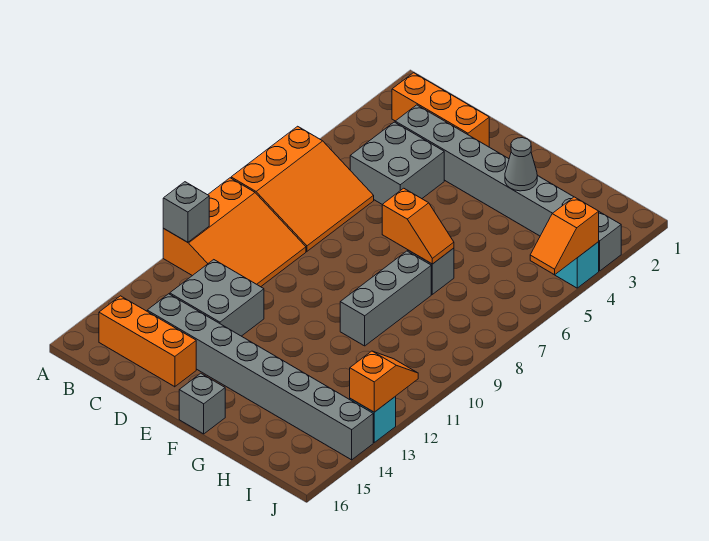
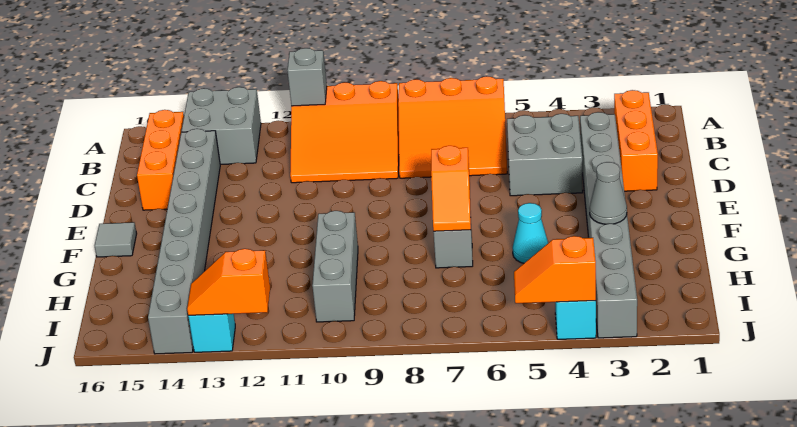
grey brick C12:D13 level 1 -> grey brick A13:B14 level 1
grey brick F16 level 1 -> grey tile F16 level 1
none -> cyan cone G5 level 1
grey brick G8:G10 level 1 -> grey brick G10:I10 level 1
orange slope J12:J13 level 2 top 13 -> orange slope J12:J13 level 2 top 12

